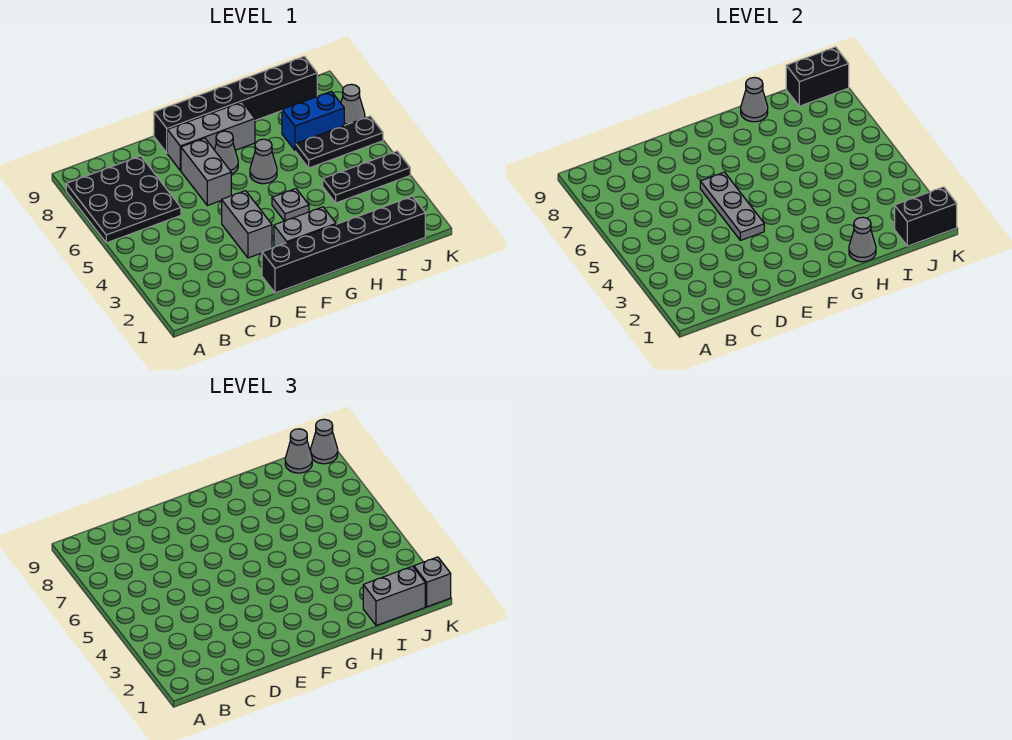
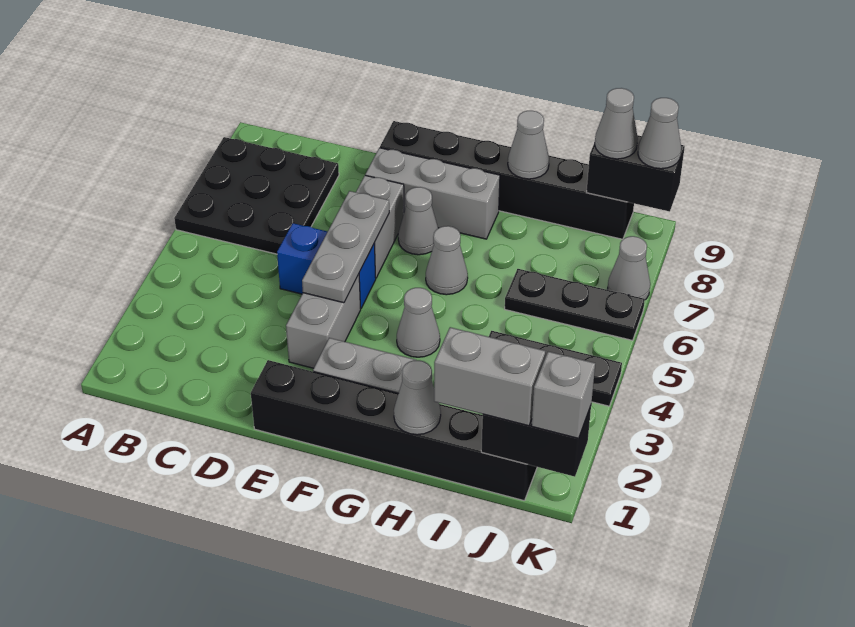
grey plate G4 level 1 -> grey cone G4 level 1
blue brick I7:J7 level 1 -> blue brick D5:E5 level 1

